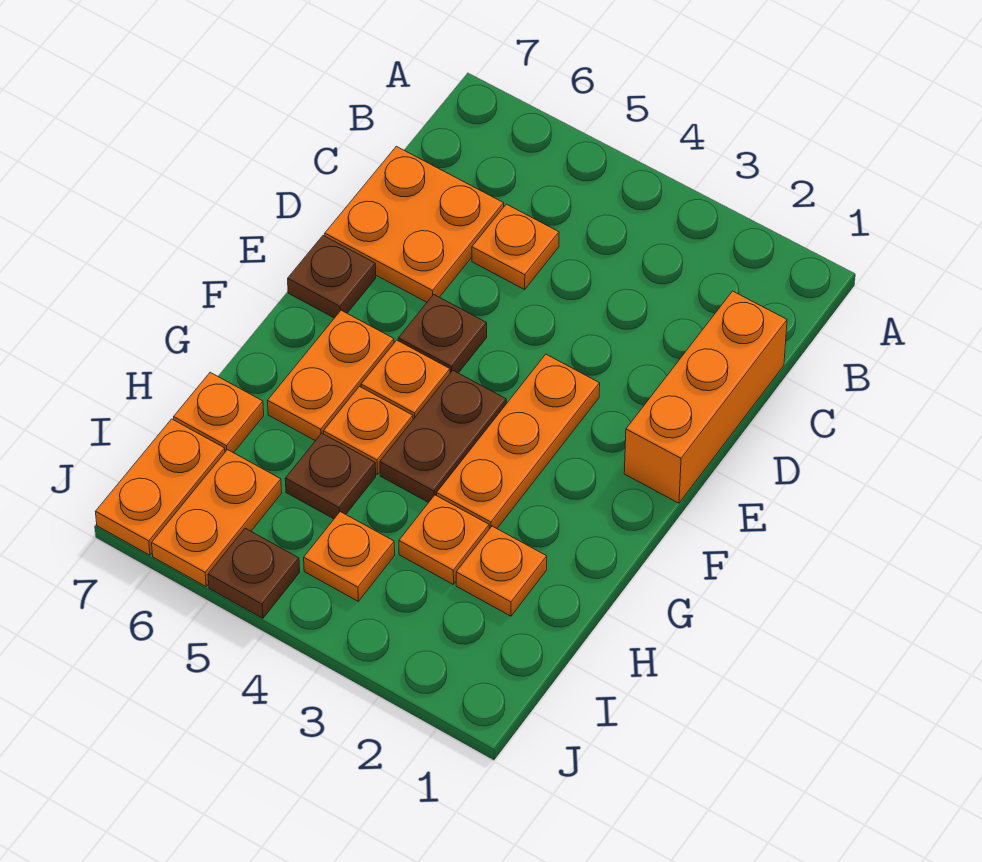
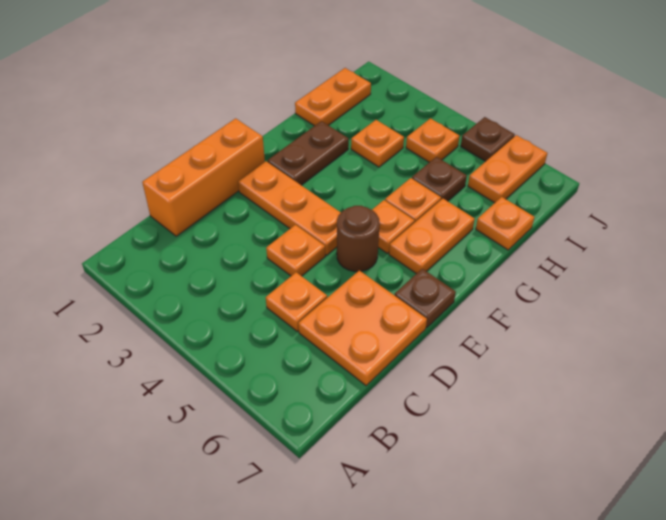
orange plate E3:G3 level 1 -> orange plate E2:E4 level 1
brown plate E5 level 1 -> brown round brick E5 level 1
brown plate F4:G4 level 1 -> brown plate F2:G2 level 1
orange plate H2 level 1 -> orange plate D4 level 1
orange plate I7:J7 level 1 -> orange plate H1:I1 level 1

